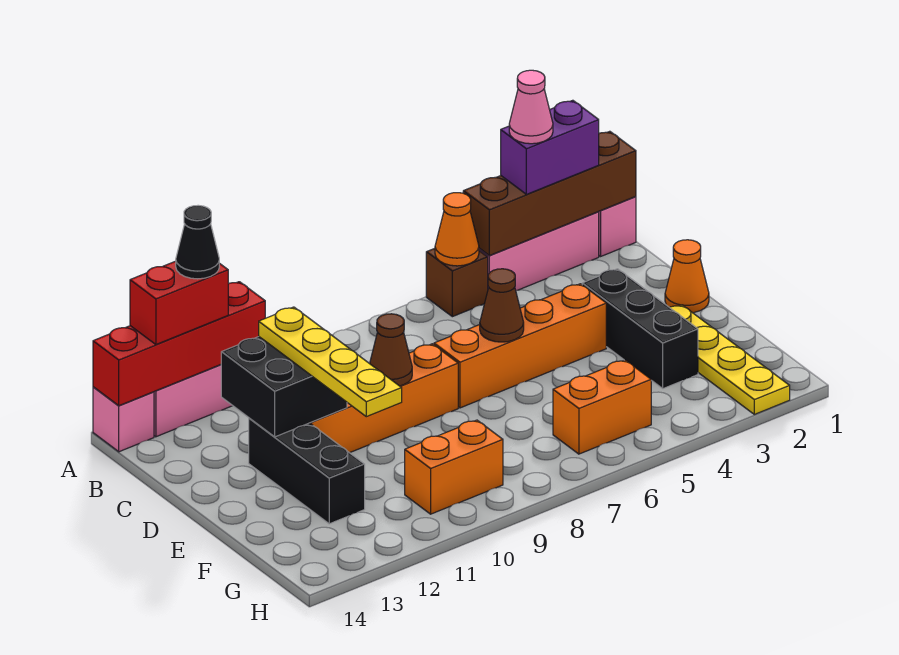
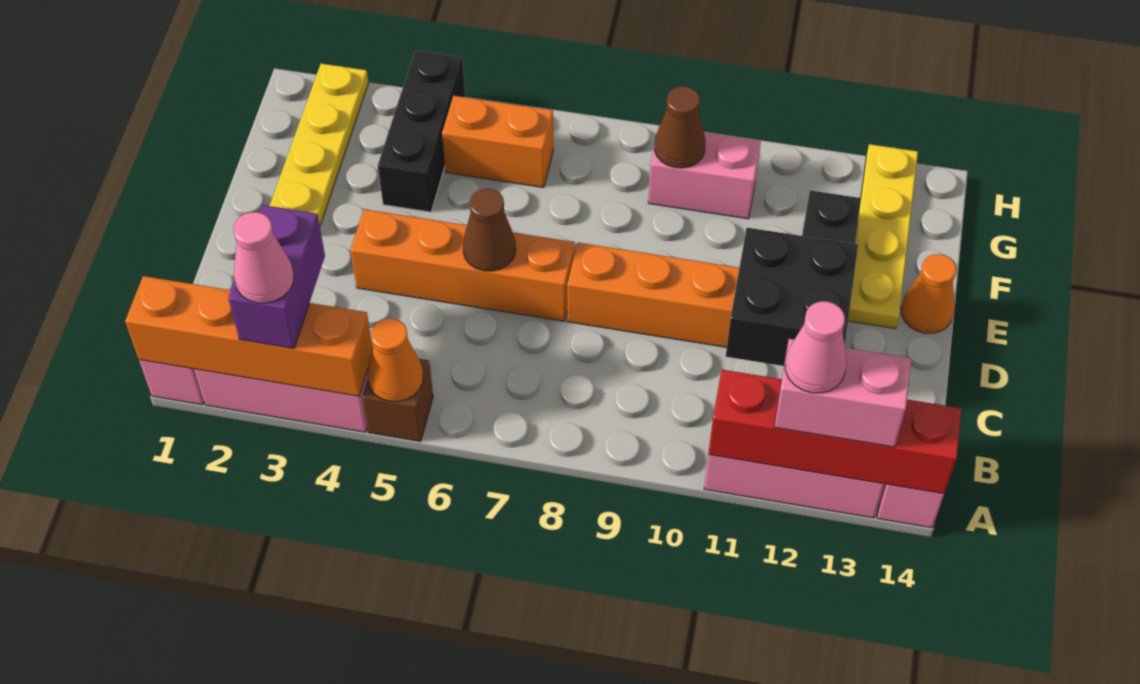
brown brick A1:A4 level 2 -> orange brick A1:A4 level 2
purple brick A2:A3 level 3 -> purple brick A3:B3 level 3
red brick A12:A13 level 3 -> pink brick A12:A13 level 3
black cone A12 level 4 -> pink cone A12 level 4
yellow plate C11:F11 level 3 -> yellow plate E13:H13 level 1
orange cone D1 level 1 -> orange cone E14 level 1
black brick D3:F3 level 1 -> black brick F4:H4 level 1
brown cone D9 level 2 -> brown cone G9 level 2
orange brick G9:G10 level 1 -> pink brick G9:G10 level 1

